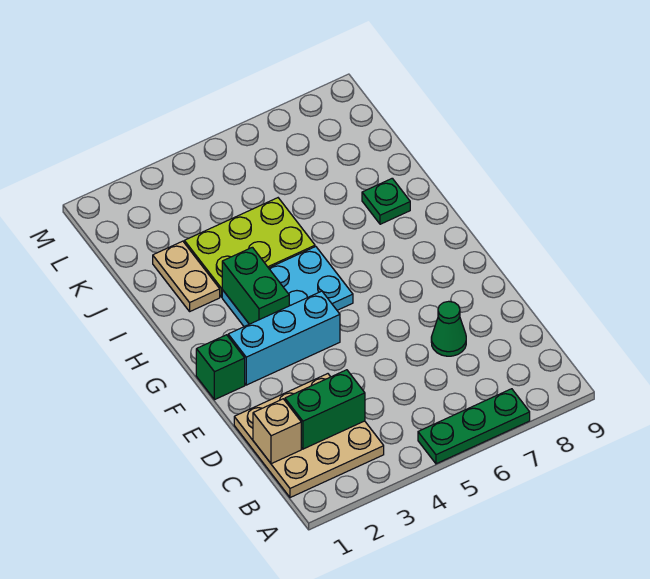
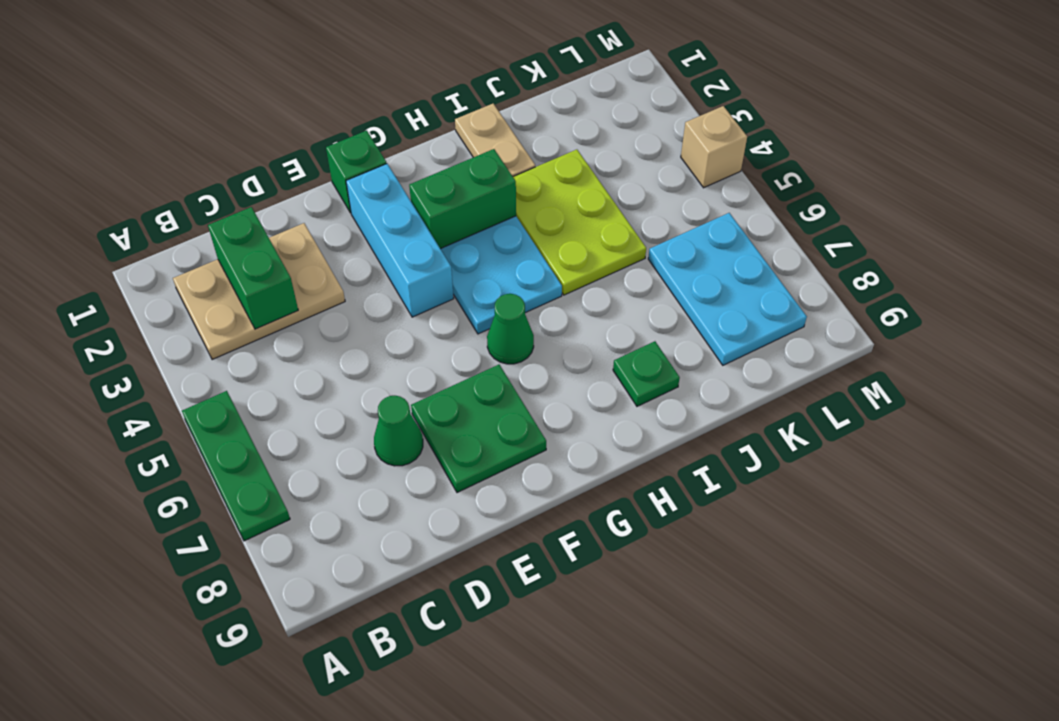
tan plate B1:D3 level 1 -> tan plate B2:D3 level 1
tan brick C1 level 2 -> tan brick M4 level 1
none -> green plate E7:F8 level 1
none -> green cone G6 level 1
tan plate I2:J2 level 1 -> tan plate I1:I2 level 1
none -> cyan plate K6:L8 level 1

